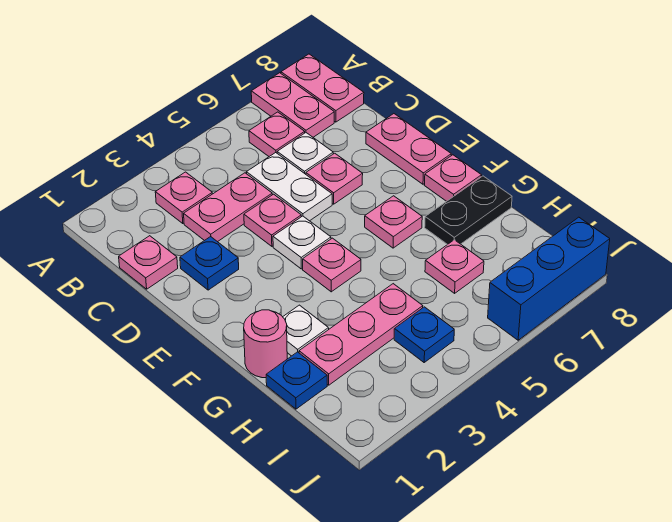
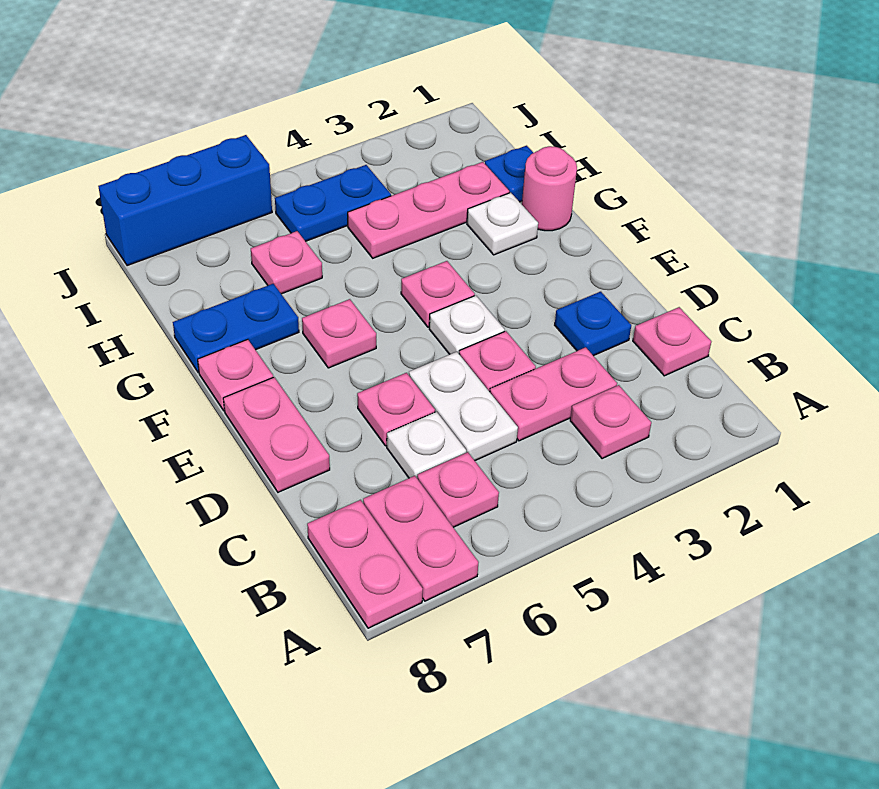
black plate G7:G8 level 1 -> blue plate G7:G8 level 1
blue plate I4 level 1 -> blue plate I4:I5 level 1

